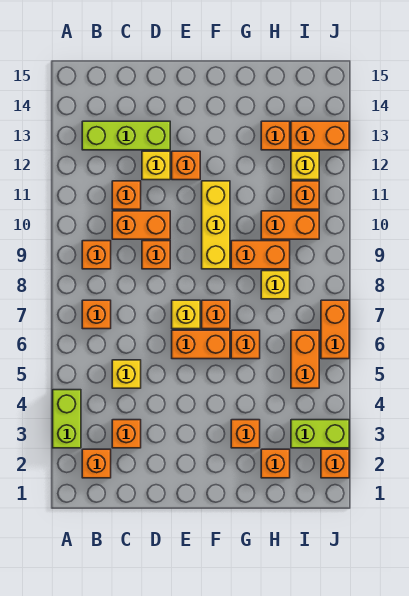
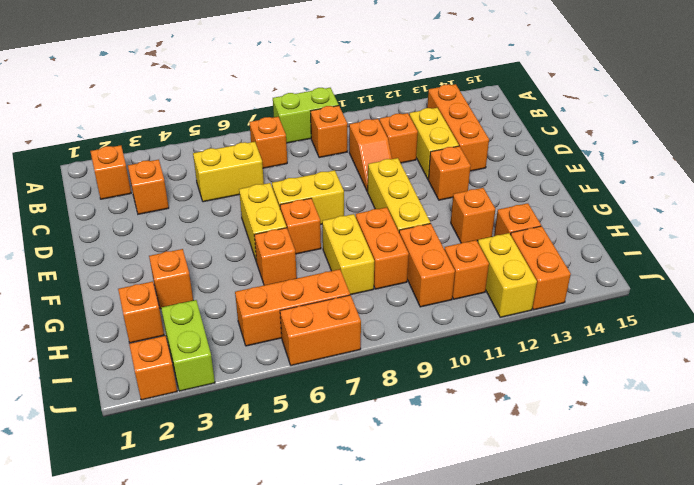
lime brick A3:A4 level 1 -> lime brick A8:A9 level 1
lime brick B13:D13 level 1 -> orange brick B13:D13 level 1
yellow brick C5 level 1 -> yellow brick C5:C6 level 1
orange brick C10:D10 level 1 -> orange slope C10:D10 level 1 top C
orange brick D9 level 1 -> orange brick G12 level 1
yellow brick D12 level 1 -> yellow brick C12:D12 level 1
orange brick E6:F6 level 1 -> yellow brick E6:F6 level 1
yellow brick E7 level 1 -> yellow brick E7:E8 level 1
yellow brick F9:F11 level 1 -> yellow brick E10:G10 level 1
yellow brick H8 level 1 -> yellow brick G8:H8 level 1
orange brick I5:I6 level 1 -> orange brick I5:I7 level 1
yellow brick I12 level 1 -> yellow brick I12:J12 level 1

